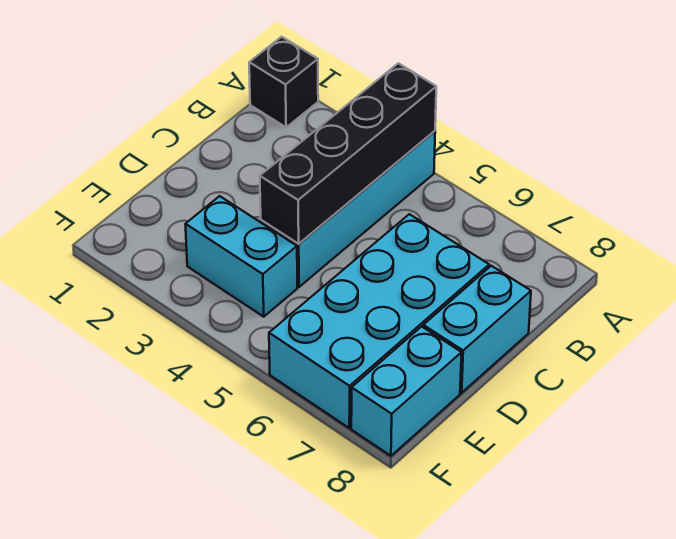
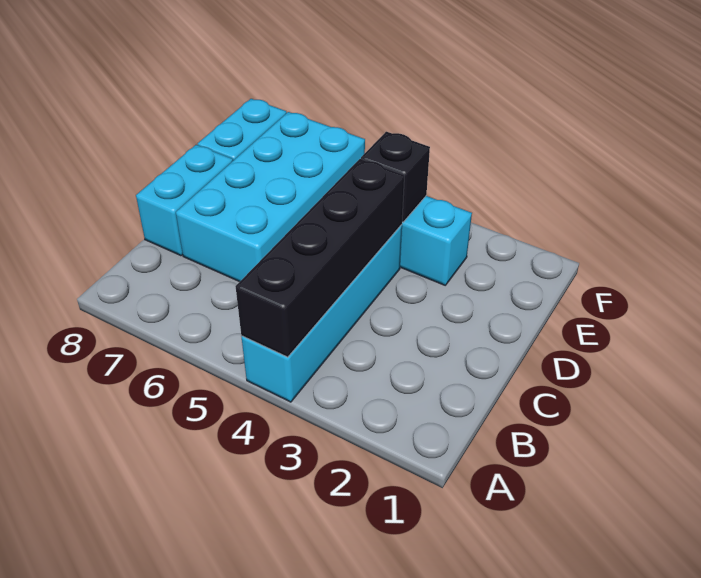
black brick A1 level 1 -> black brick E4 level 2

